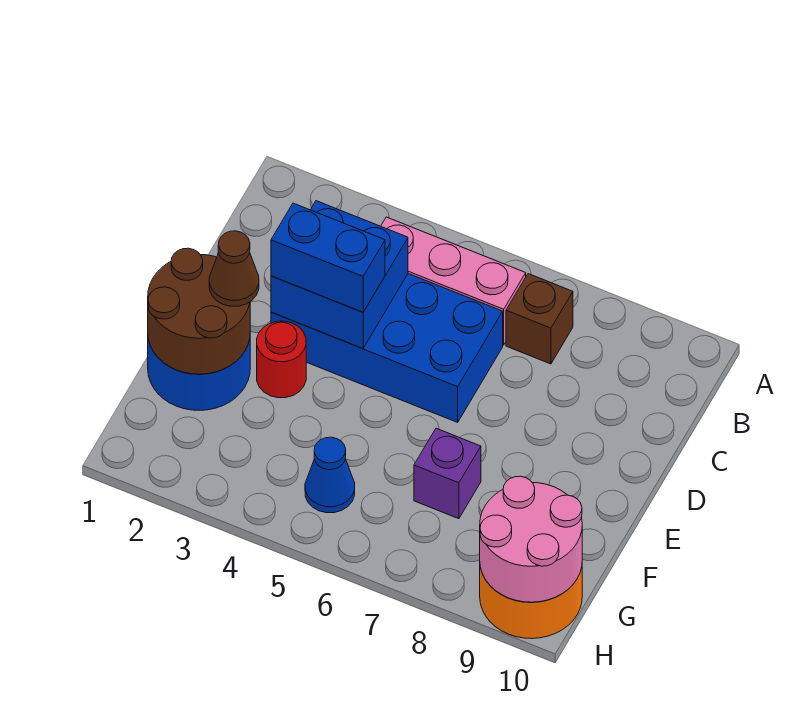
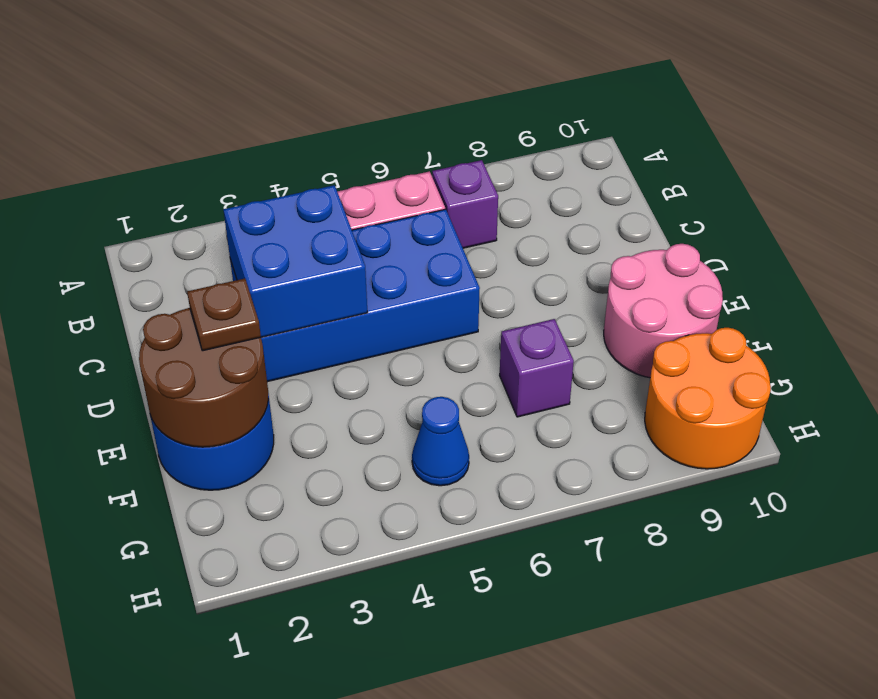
brown brick B7 level 1 -> purple brick B7 level 1
blue brick D3:D4 level 3 -> none
brown cone E2 level 3 -> brown plate E2 level 3
red round brick E3 level 1 -> none
pink round brick G9:H10 level 2 -> pink round brick E9:F10 level 1

